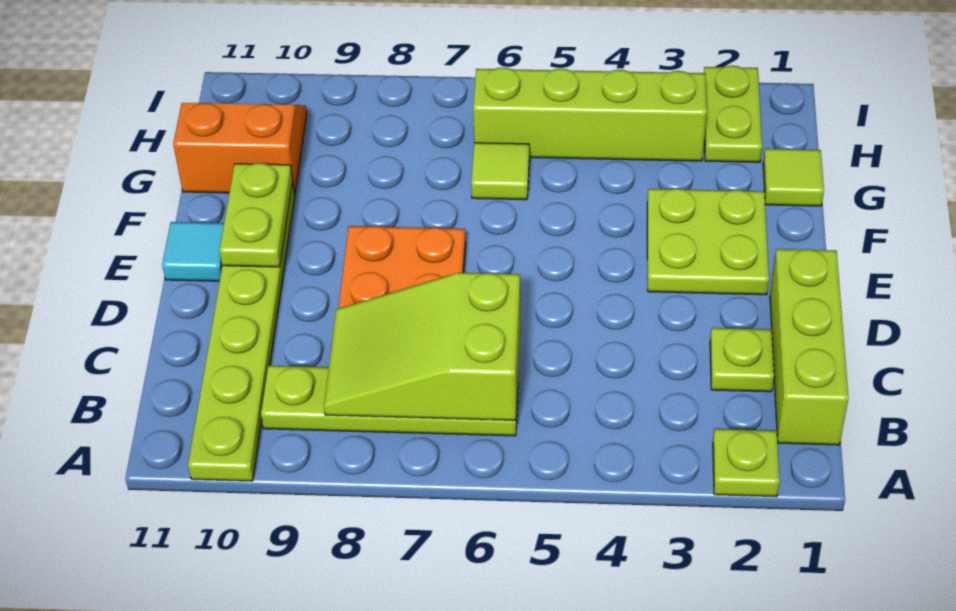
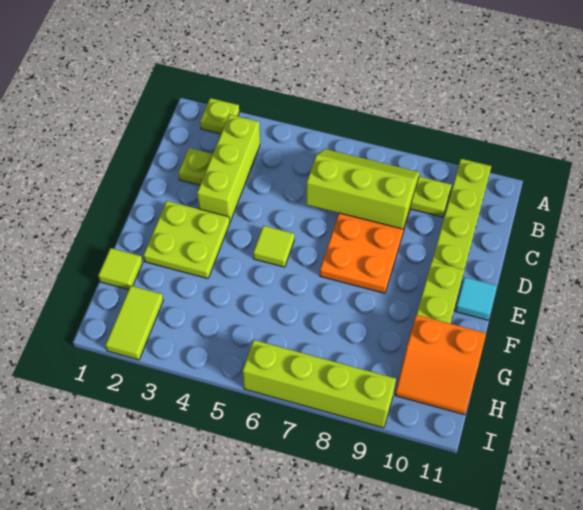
lime brick B1:D1 level 1 -> lime brick B3:D3 level 1
lime slope B6:C8 level 2 top 6 -> lime slope B6:C8 level 2 top C
lime tile G6 level 1 -> lime tile E5 level 1
lime plate H2:I2 level 1 -> lime tile H2:I2 level 1
lime brick H3:H6 level 1 -> lime brick I6:I9 level 1

